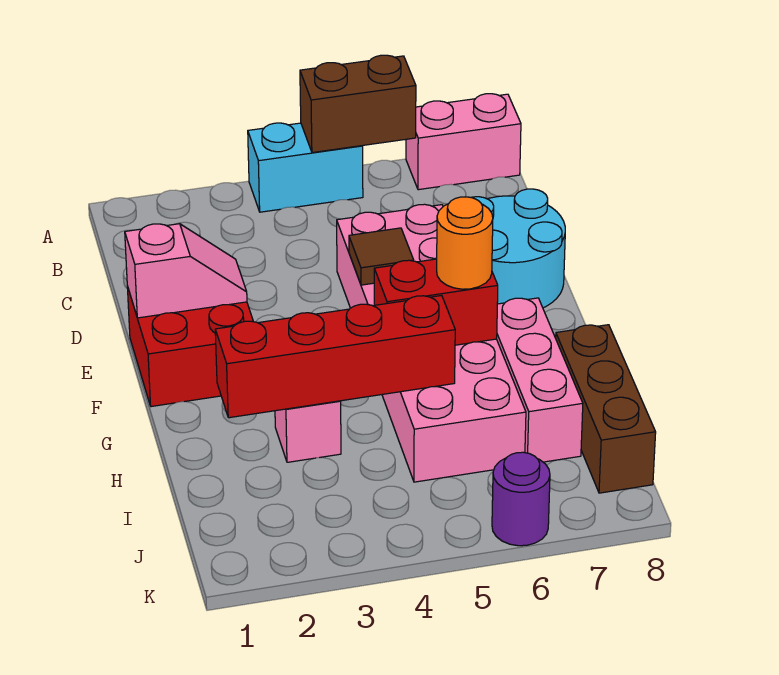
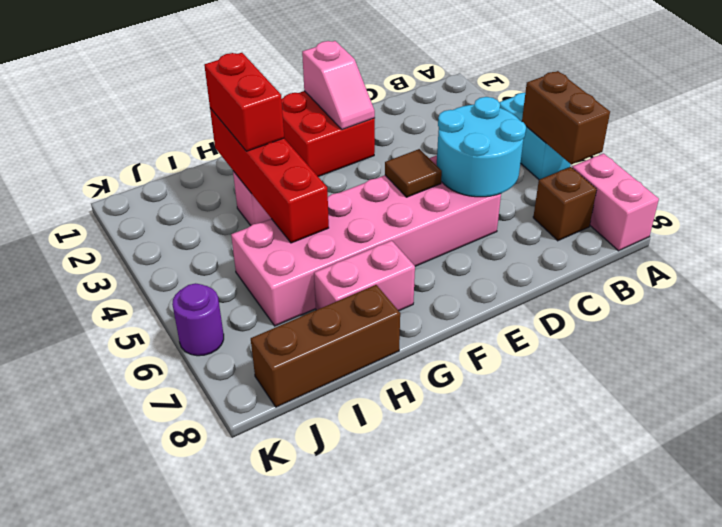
none -> brown brick B7 level 1
cyan round brick D7:E8 level 1 -> cyan round brick C5:D6 level 2
red brick G5:G6 level 2 -> red brick H2:H3 level 3
orange round brick G6 level 3 -> none
pink brick G7:I7 level 1 -> pink brick G7:H7 level 1

